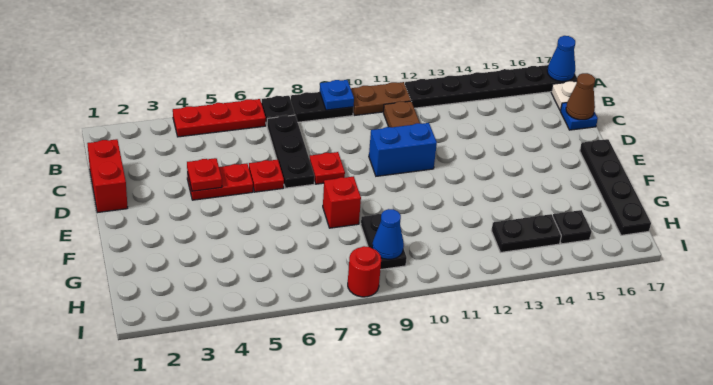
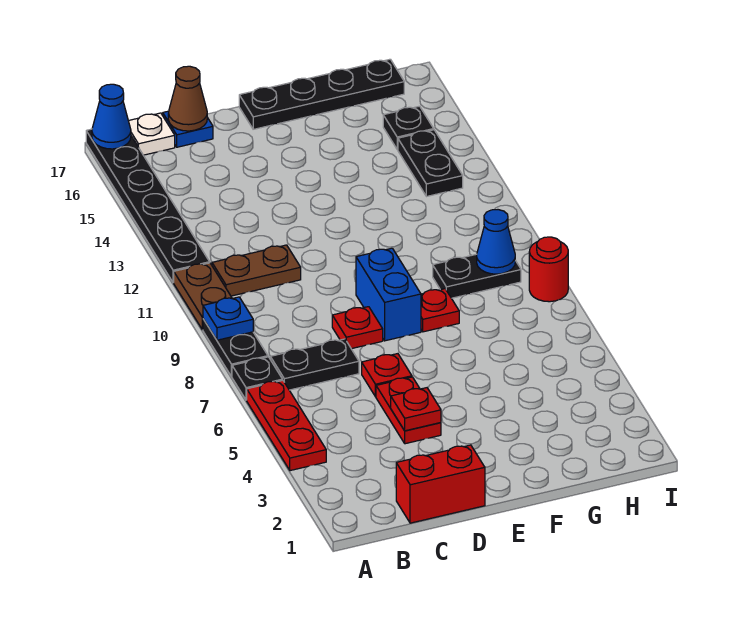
black plate B7:D7 level 1 -> black plate B7:C7 level 1
blue brick D10:D11 level 1 -> blue brick E8:E9 level 1
red brick F8 level 1 -> red plate F8 level 1

